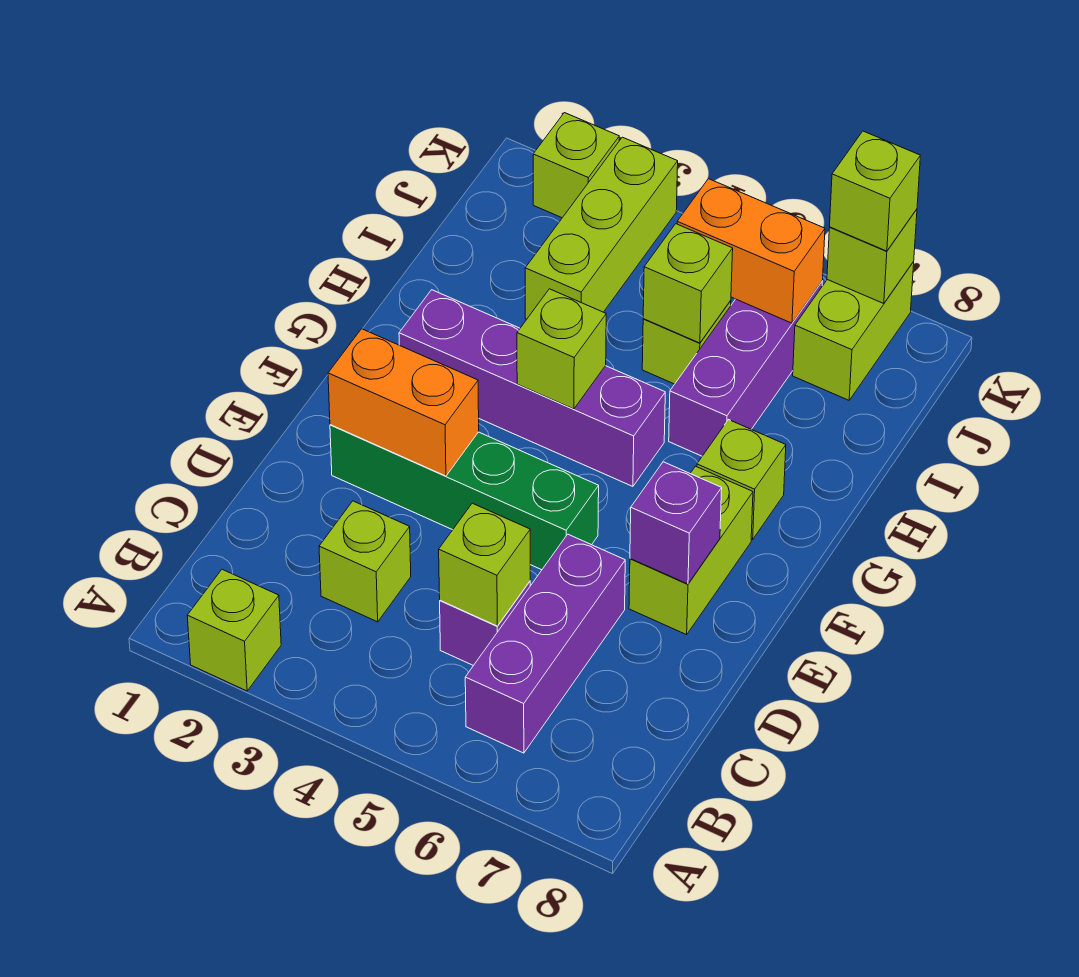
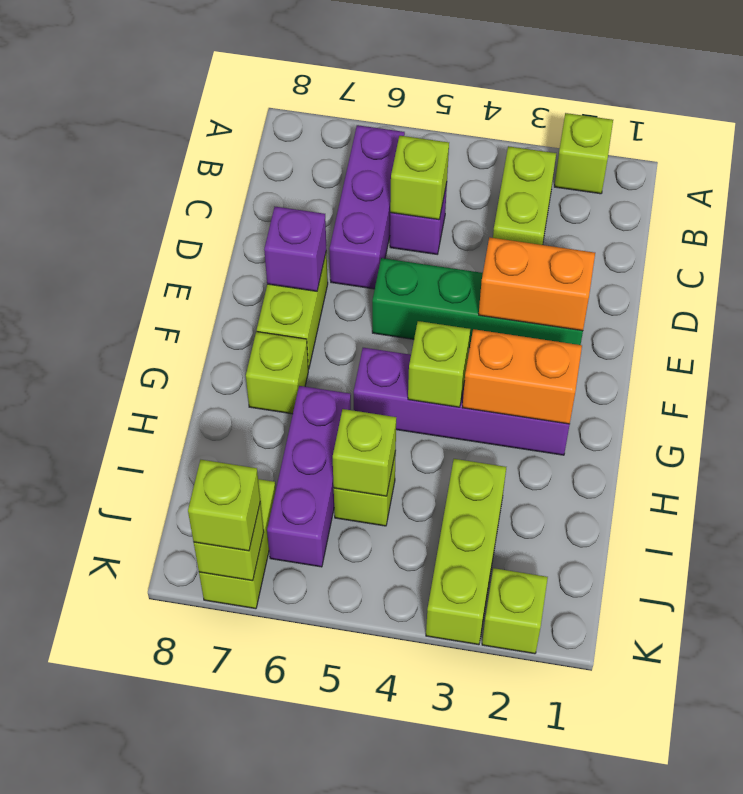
lime brick C3 level 1 -> lime brick B3:C3 level 1
orange brick J5:J6 level 2 -> orange brick G2:G3 level 2

